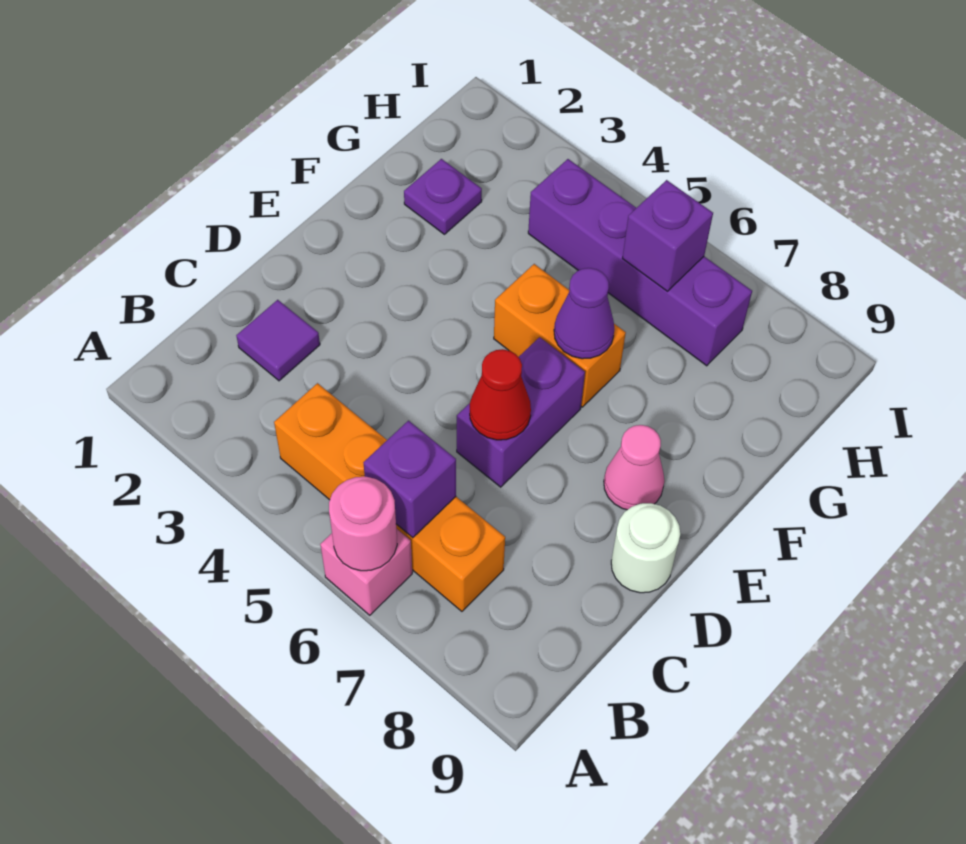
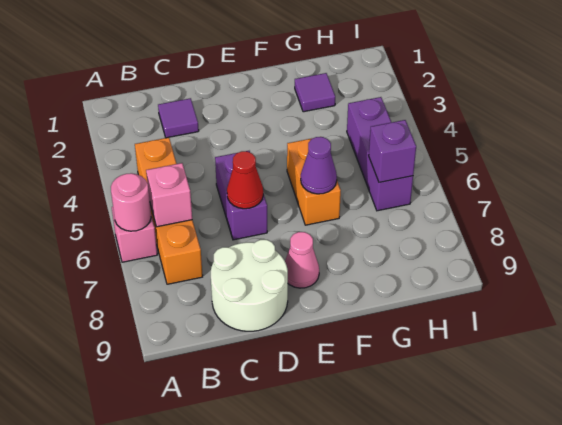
purple brick B6 level 2 -> pink brick B6 level 2
purple brick D6:E6 level 1 -> purple brick D5:D6 level 1
white round brick D9 level 1 -> white round brick C8:D9 level 1
purple plate G2 level 1 -> purple tile G2 level 1
purple brick H4:H7 level 1 -> purple brick H4:H6 level 1

